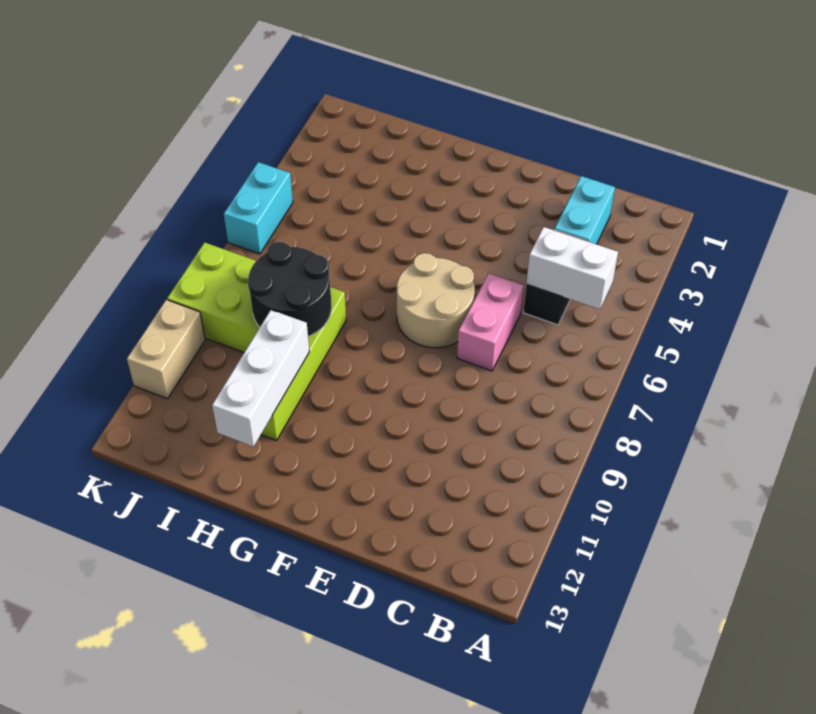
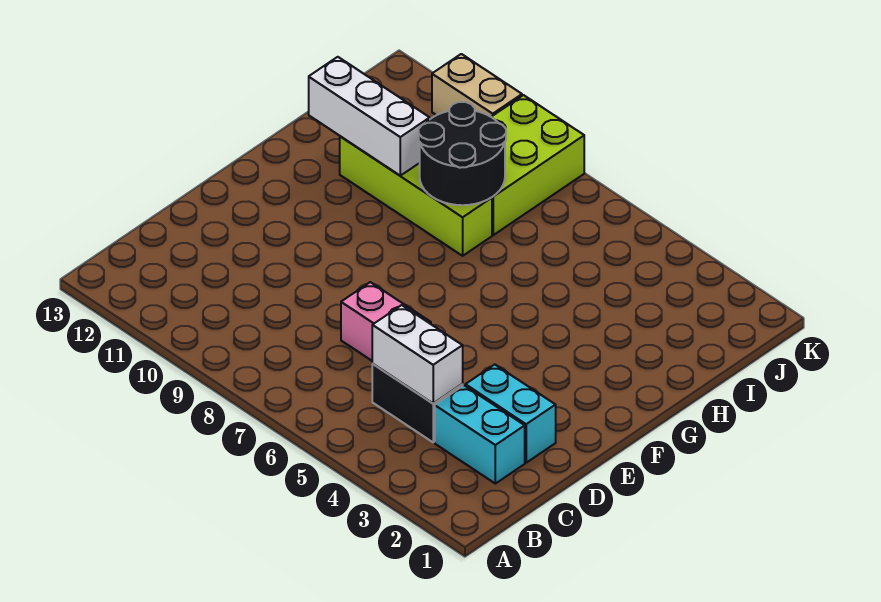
white brick B5:C5 level 2 -> white brick C4:C5 level 2
tan round brick E6:F7 level 1 -> none
cyan brick K5:K6 level 1 -> cyan brick D2:D3 level 1

